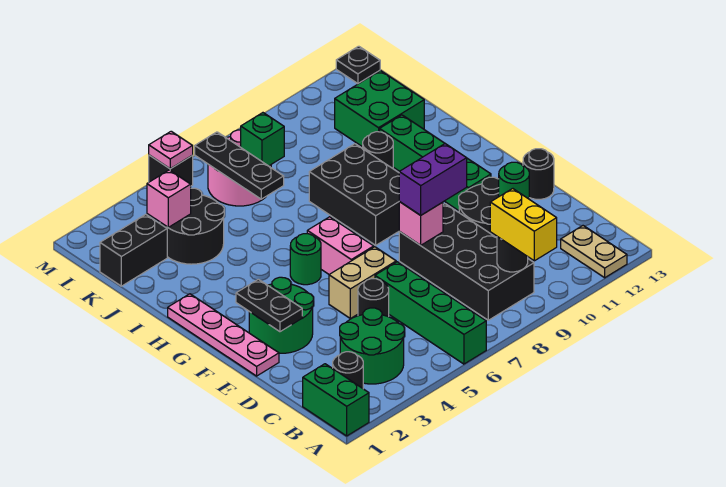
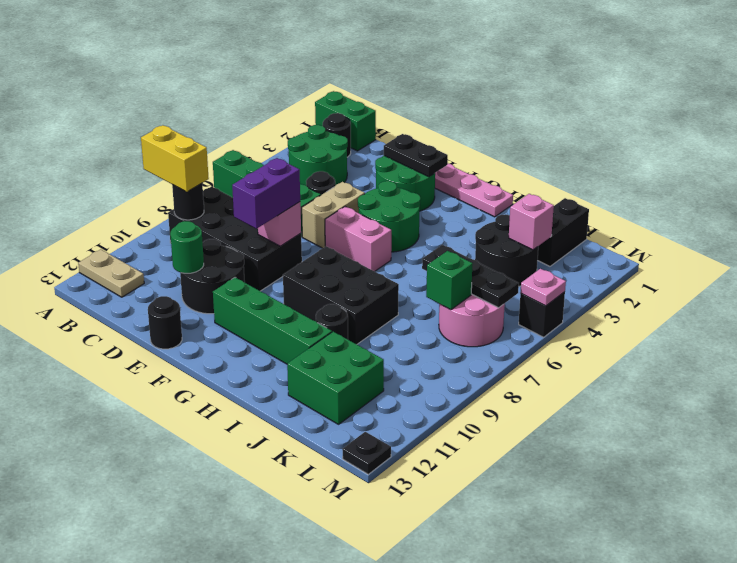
green round brick G5 level 1 -> green round brick F4:G5 level 1

